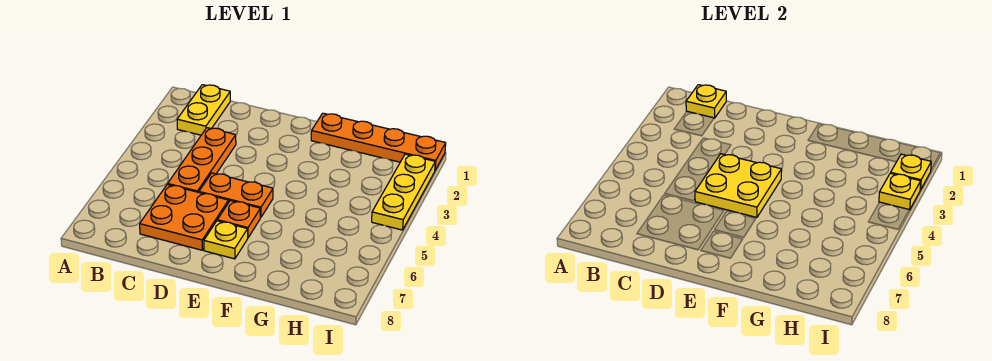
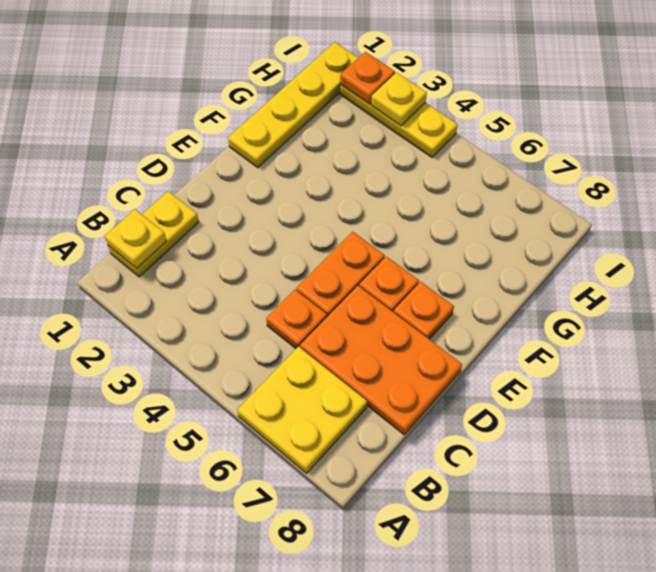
yellow plate B1:B2 level 1 -> yellow plate B1:C1 level 1
orange plate C3:C5 level 1 -> orange plate C5 level 1
orange plate C6:D7 level 1 -> orange plate C6:D8 level 1
yellow plate D4:E5 level 2 -> yellow plate A6:B7 level 1
yellow plate E7 level 1 -> orange plate E7 level 1
orange plate F1:I1 level 1 -> yellow plate F1:I1 level 1
yellow plate I2 level 2 -> orange plate I2 level 2

